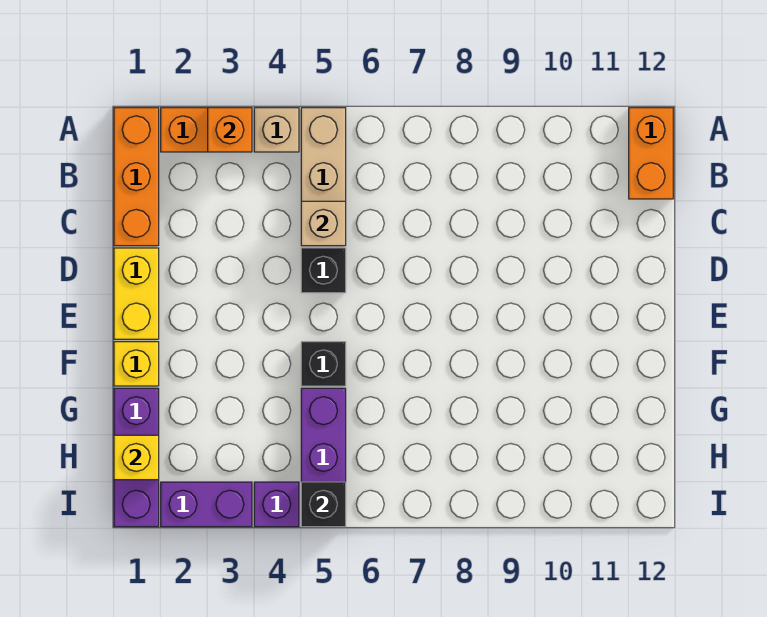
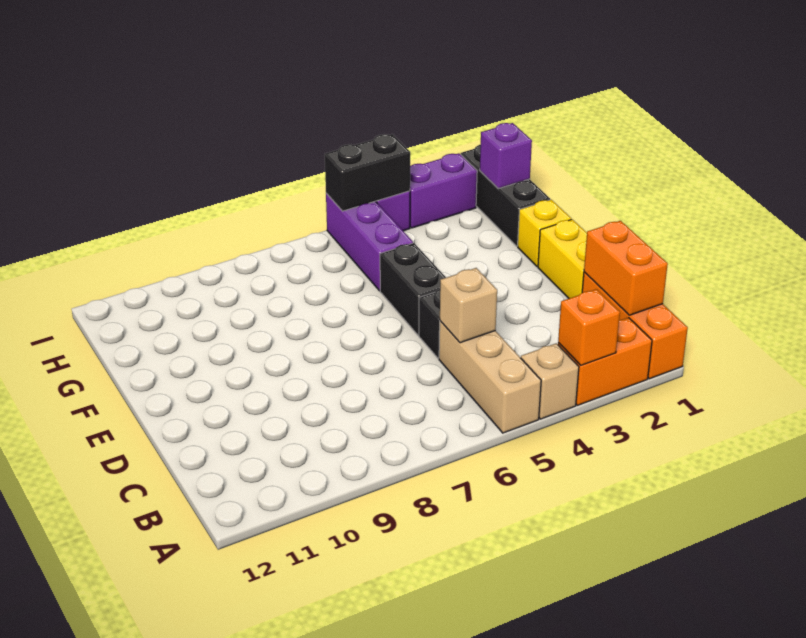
orange brick A12:B12 level 1 -> orange brick B1:C1 level 2
black brick F5 level 1 -> black brick E5:F5 level 1
purple brick G1:I1 level 1 -> black brick G1:I1 level 1
yellow brick H1 level 2 -> purple brick H1 level 2
black brick I5 level 2 -> black brick I4:I5 level 2

